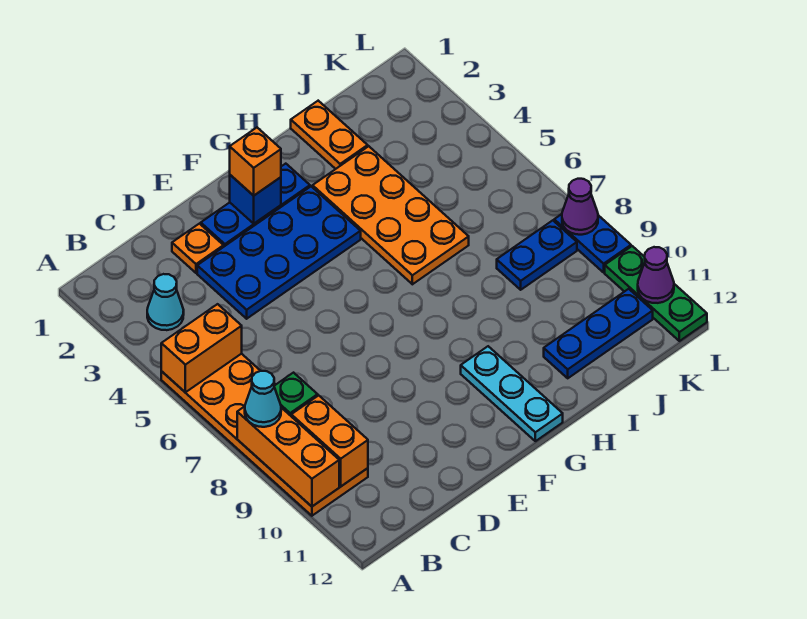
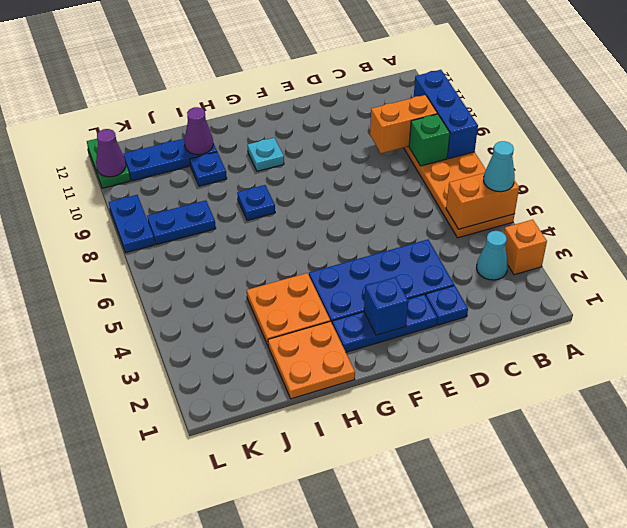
orange brick A8:A10 level 2 -> blue brick A8:A10 level 2
cyan cone A8 level 3 -> cyan cone A5 level 3
orange brick B9:B10 level 2 -> orange brick B9:C9 level 2
orange plate D2 level 1 -> blue plate D2 level 1
orange brick F2 level 3 -> orange brick A3 level 1
cyan plate G10:G12 level 1 -> cyan plate G10 level 1
orange plate H3:I6 level 1 -> orange plate H3:I4 level 1
none -> blue plate H8 level 1
orange plate I1:I2 level 1 -> orange plate H1:I2 level 1
none -> blue plate I10 level 1
purple cone L8 level 2 -> purple cone I11 level 2
green plate L10:L12 level 1 -> green plate L11:L12 level 1

